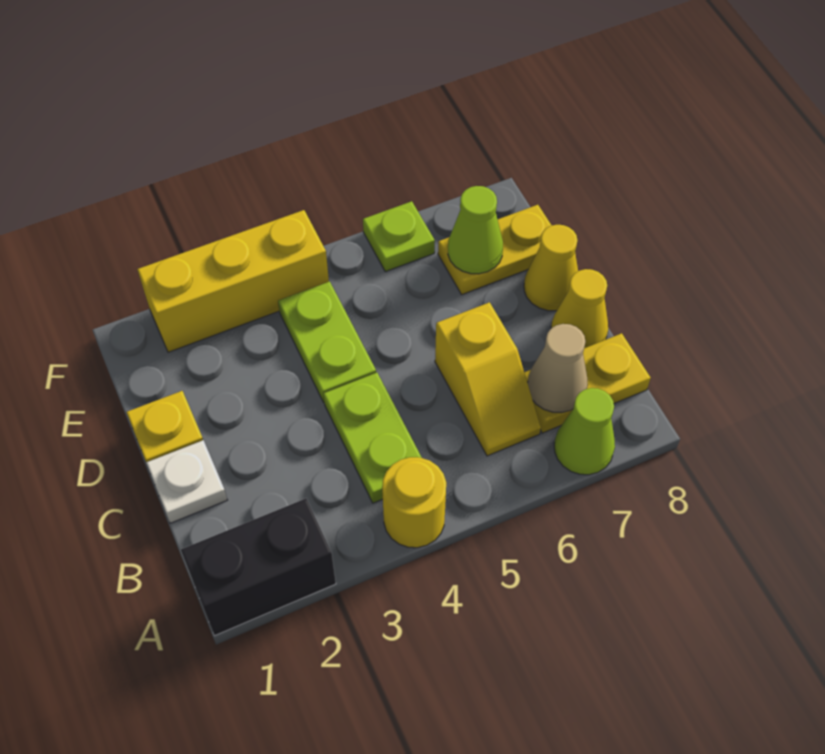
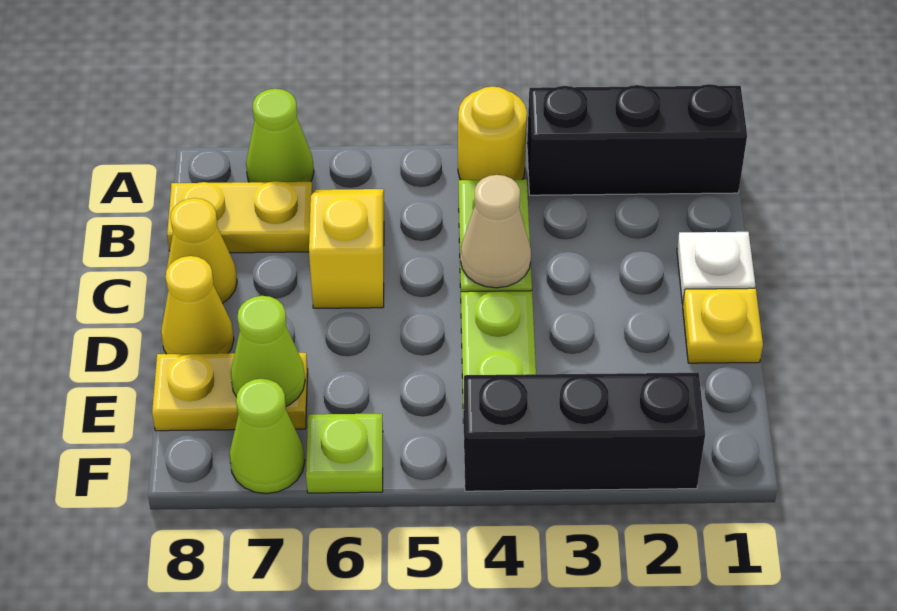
black brick A1:A2 level 1 -> black brick A1:A3 level 1
tan cone B7 level 2 -> tan cone C4 level 2
yellow brick F2:F4 level 1 -> black brick F2:F4 level 1
none -> lime cone F7 level 1

